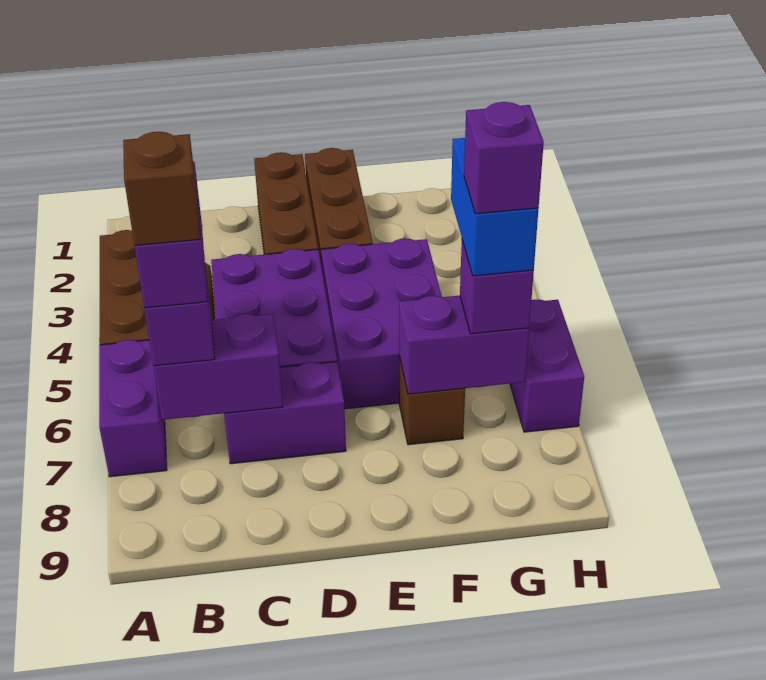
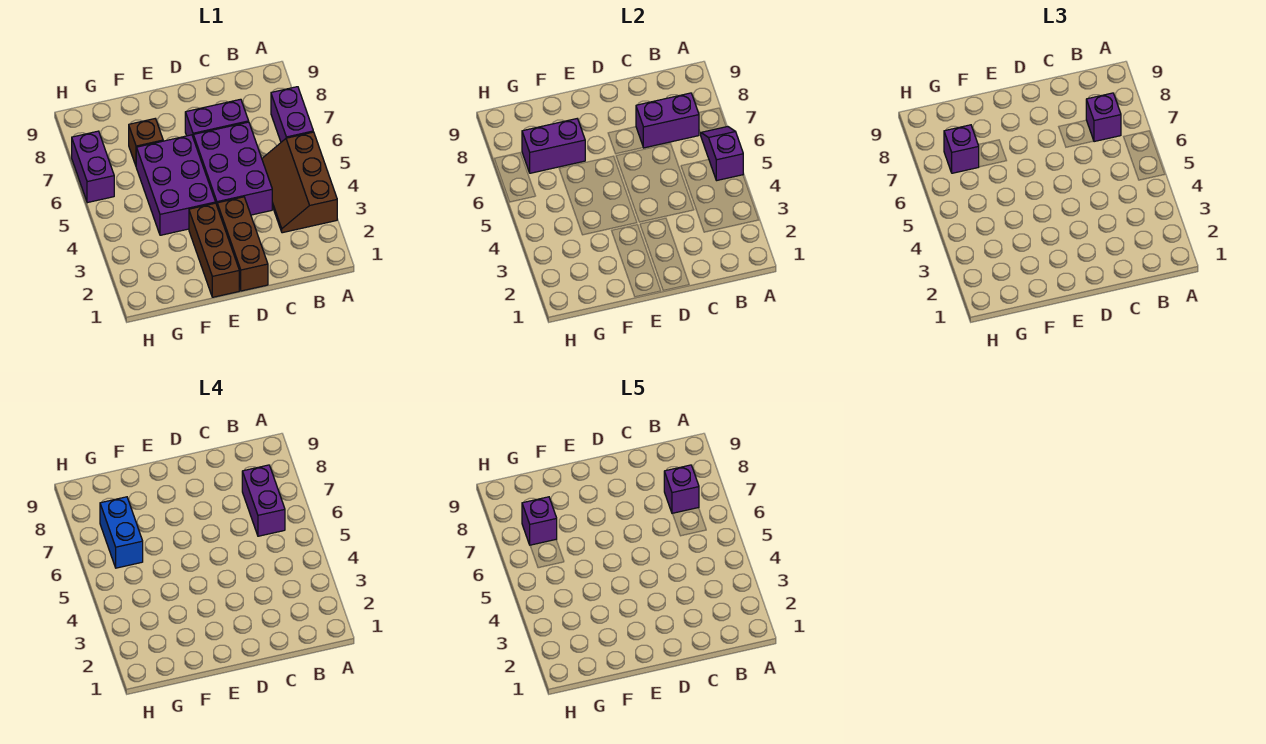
none -> purple slope A5:A6 level 2 top 5
brown brick B7 level 5 -> purple brick B7 level 5

